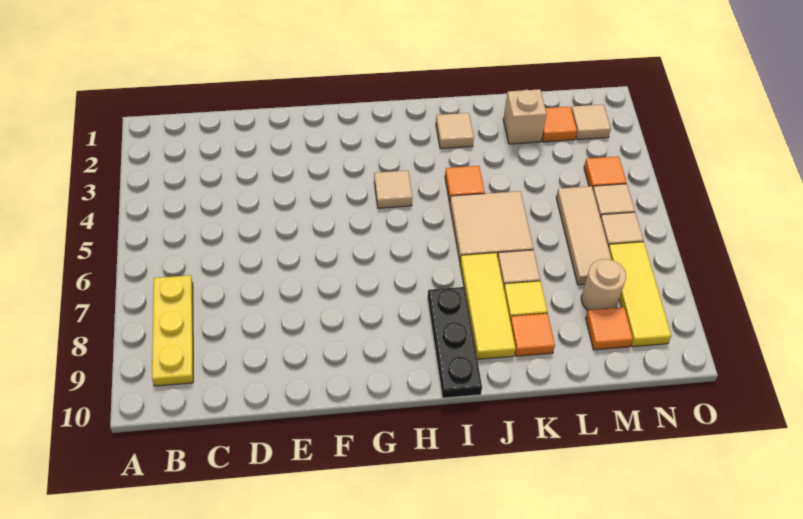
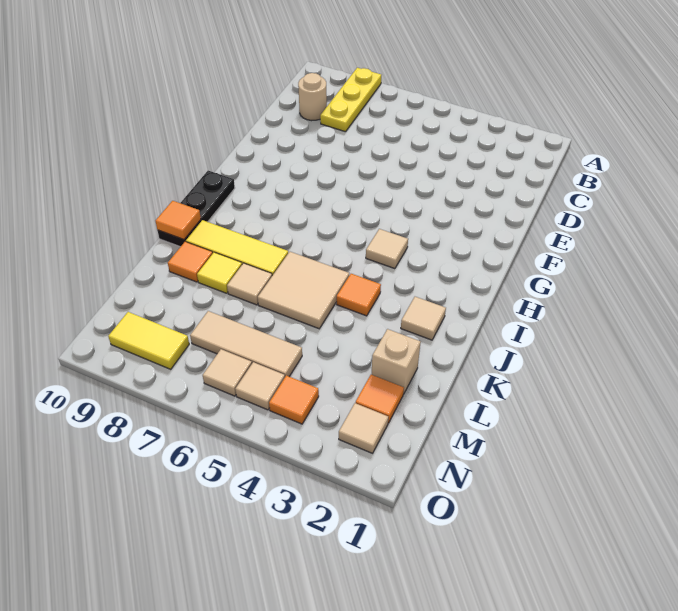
yellow plate B7:B9 level 1 -> yellow plate A8:C8 level 1
black plate I8:I10 level 1 -> black plate H10:J10 level 1
tan round brick M8 level 1 -> tan round brick C9 level 1
orange tile M9 level 1 -> orange tile J10 level 2
yellow tile N7:N9 level 1 -> yellow tile N8:N9 level 1

